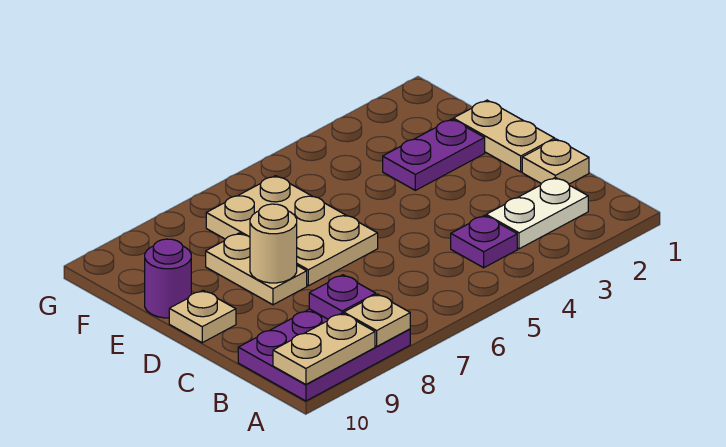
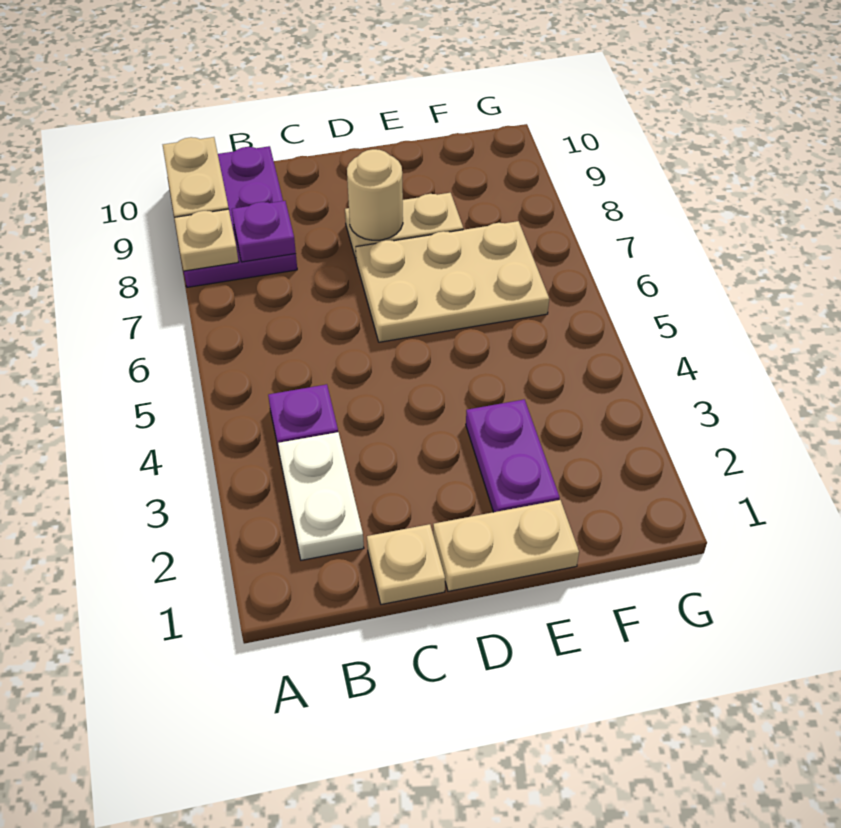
tan plate D10 level 1 -> none
purple round brick E10 level 1 -> none

